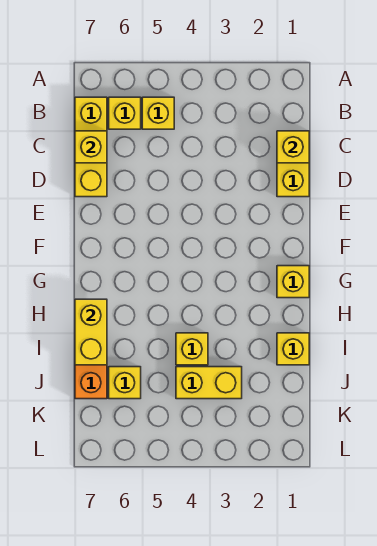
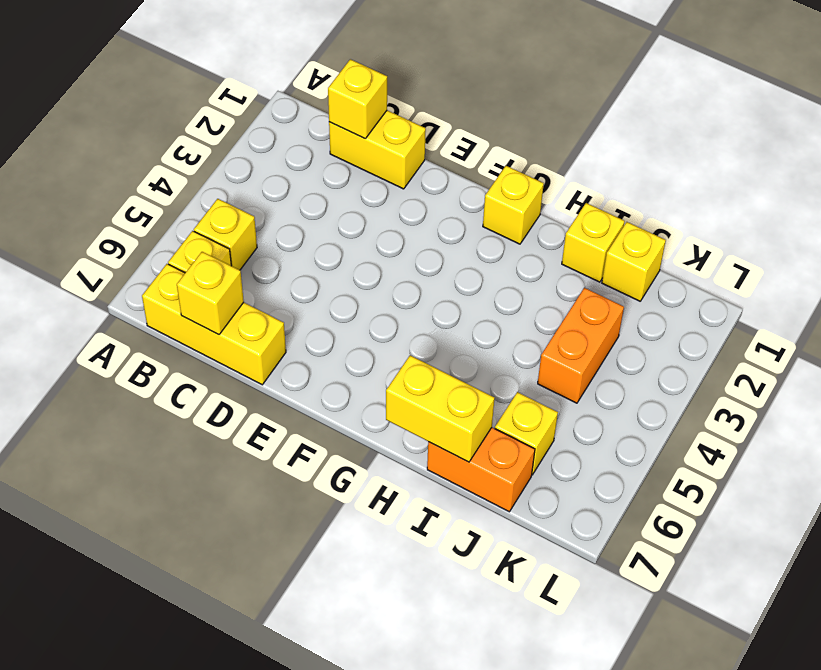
yellow brick I4 level 1 -> yellow brick J1 level 1
yellow brick J3:J4 level 1 -> orange brick J3:J4 level 1

